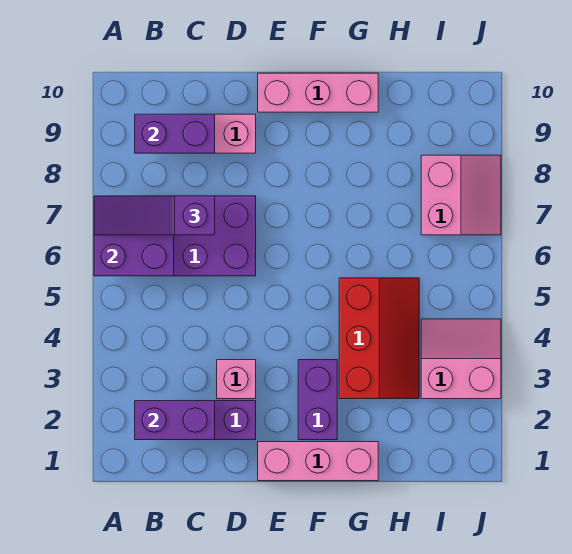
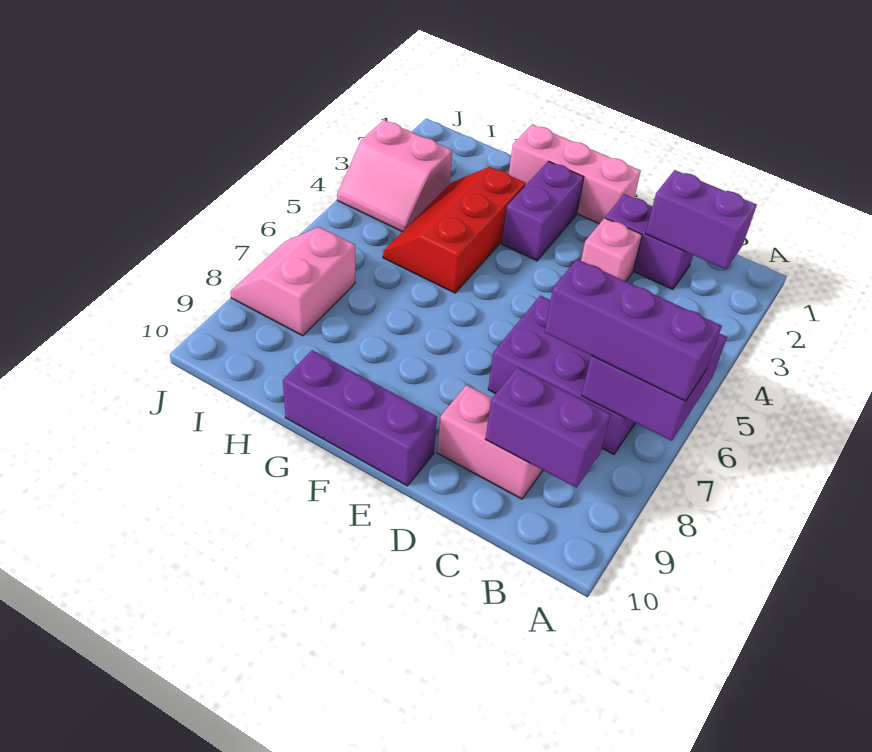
purple slope A7:C7 level 3 top C -> purple brick A7:C7 level 3
pink brick E10:G10 level 1 -> purple brick E10:G10 level 1

